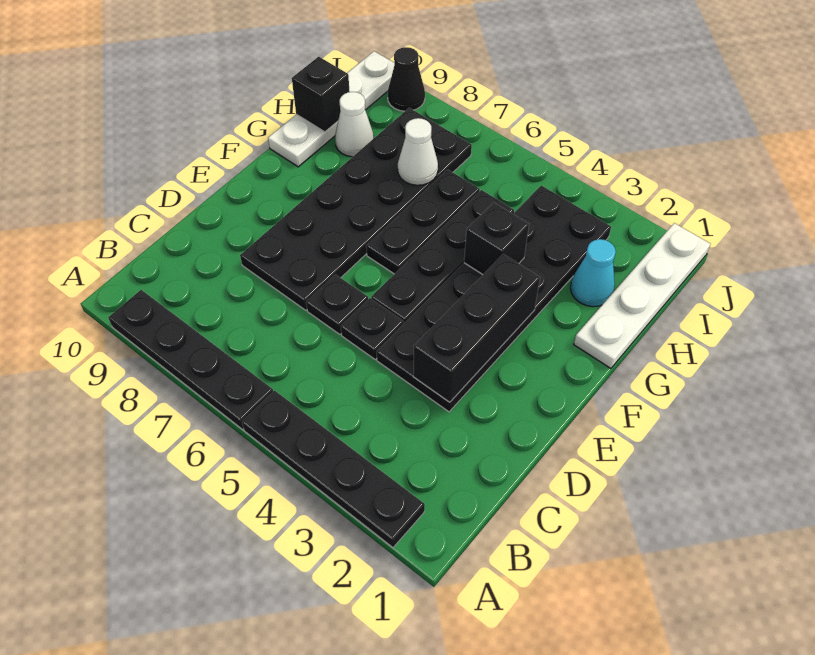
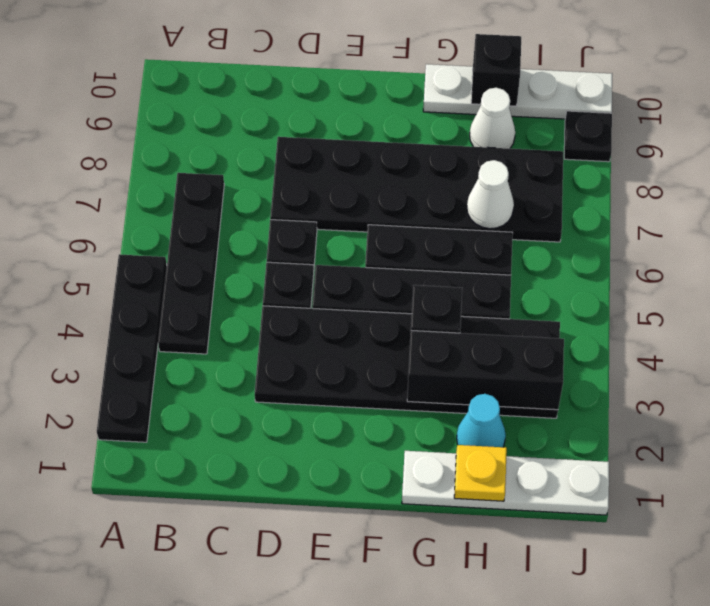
black plate A6:A9 level 1 -> black plate B4:B7 level 1
black brick D3:F3 level 2 -> black brick G3:I3 level 2
none -> yellow plate H1 level 2
black cone J9 level 1 -> black plate J9 level 1

